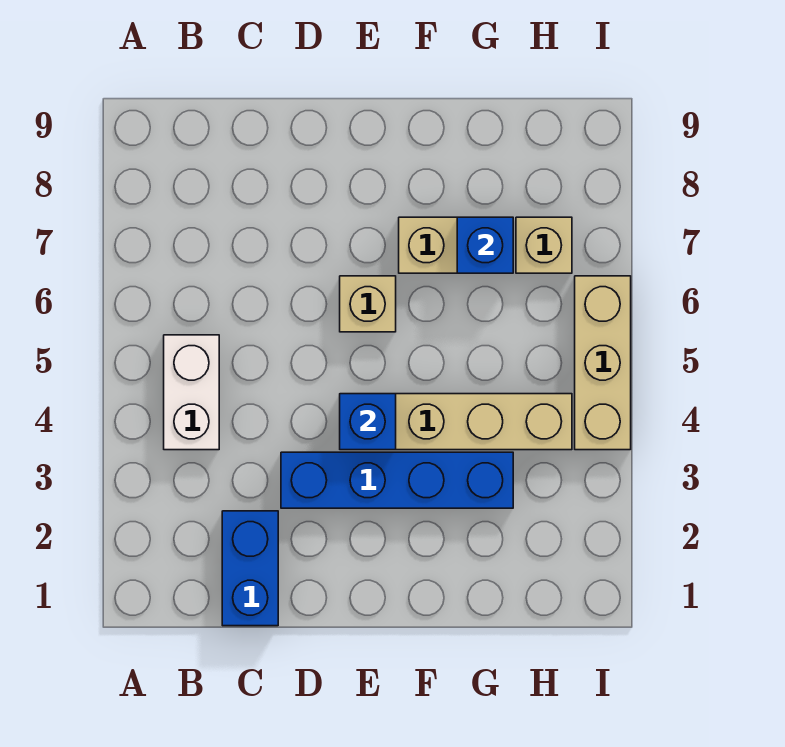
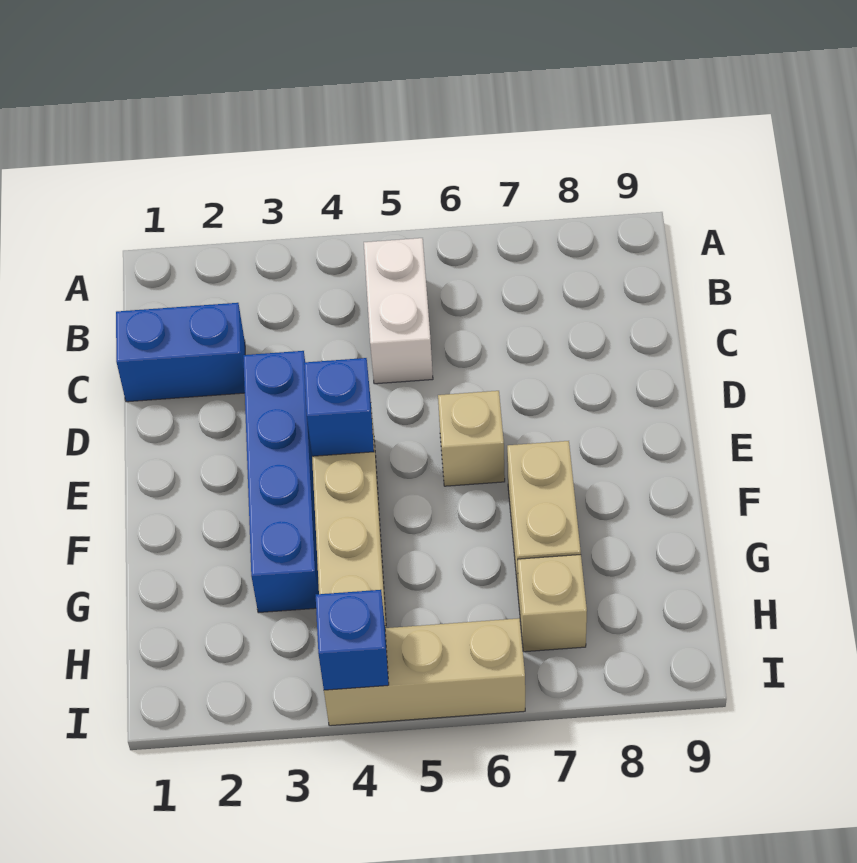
white brick B4:B5 level 1 -> white brick B5:C5 level 1
blue brick G7 level 2 -> blue brick I4 level 2

